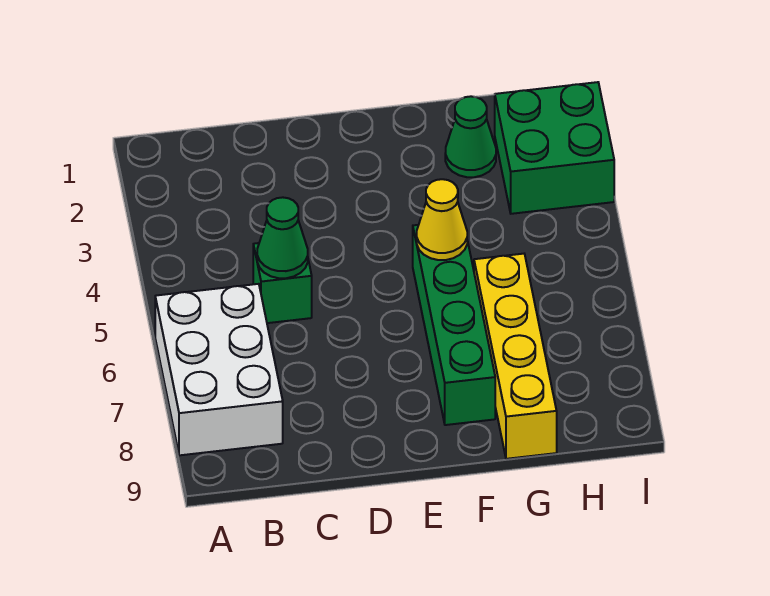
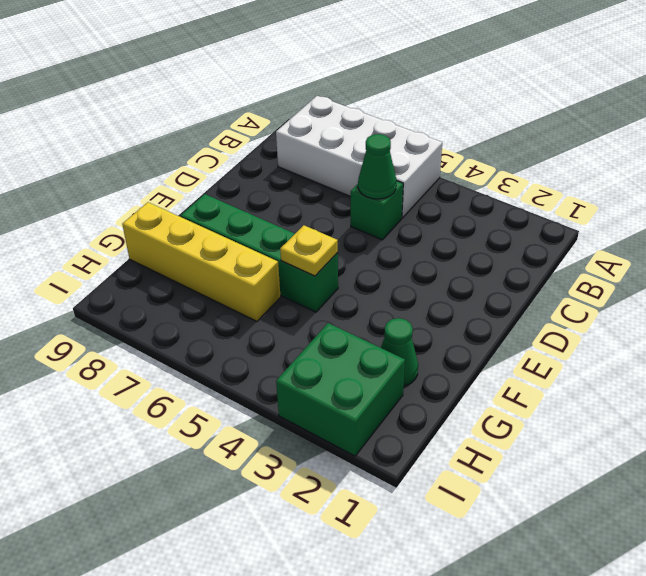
white brick A6:B8 level 1 -> white brick A5:B8 level 1
yellow cone F5 level 2 -> yellow plate F5 level 2

